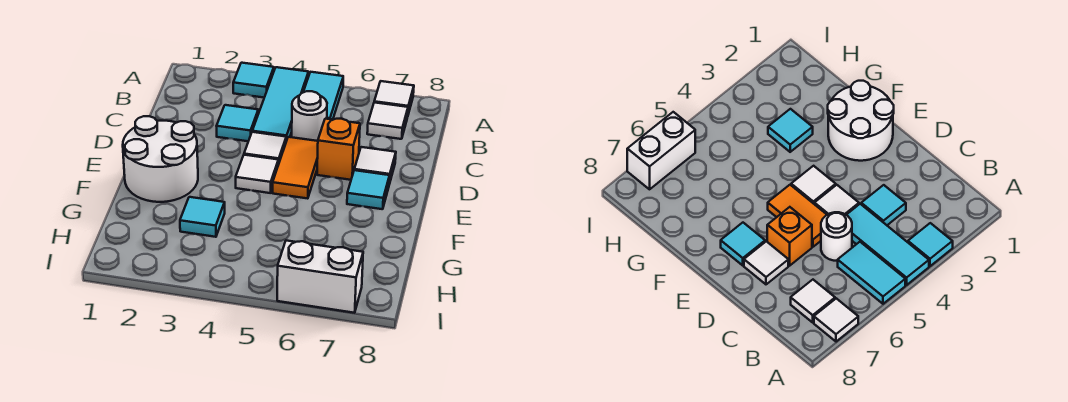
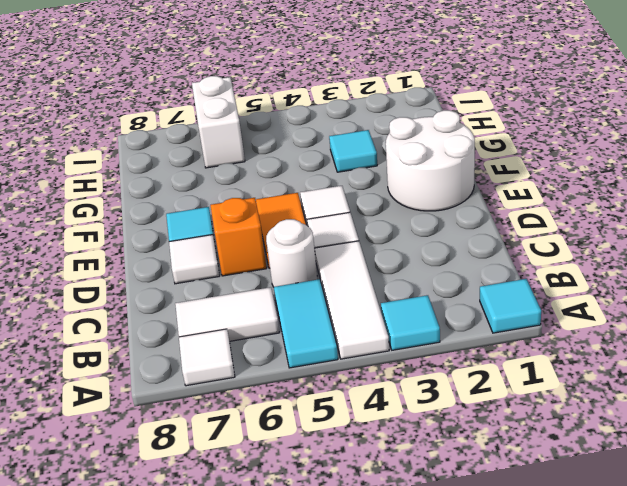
cyan tile A4:C4 level 1 -> white tile A4:C4 level 1
white tile B7 level 1 -> white tile B6:B7 level 1
cyan tile C3 level 1 -> cyan tile A1 level 1
white brick I6:I7 level 1 -> white brick H6:I6 level 1

